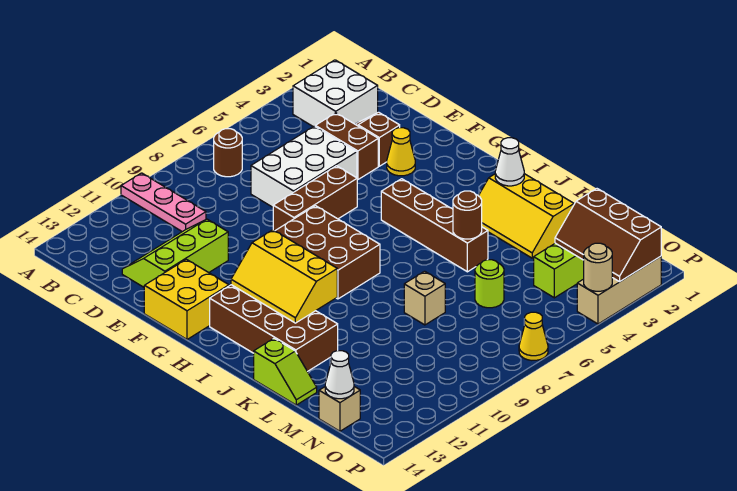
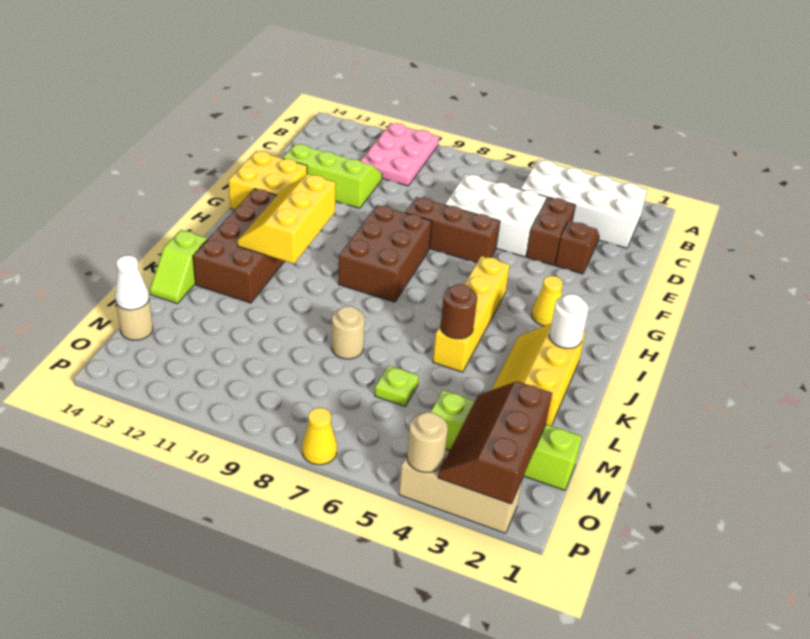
pink plate A10:C10 level 1 -> pink plate A10:C11 level 1
white brick B2:C3 level 1 -> white brick B2:C5 level 1
brown round brick B7 level 1 -> none
yellow cone F3 level 1 -> yellow cone H3 level 1
brown brick H5:K5 level 1 -> yellow brick H5:K5 level 1
white cone J2 level 2 -> white round brick J2 level 2
tan brick L8 level 1 -> tan round brick L8 level 1
lime round brick M6 level 1 -> lime plate M6 level 1
tan brick N14 level 1 -> tan round brick N14 level 1

